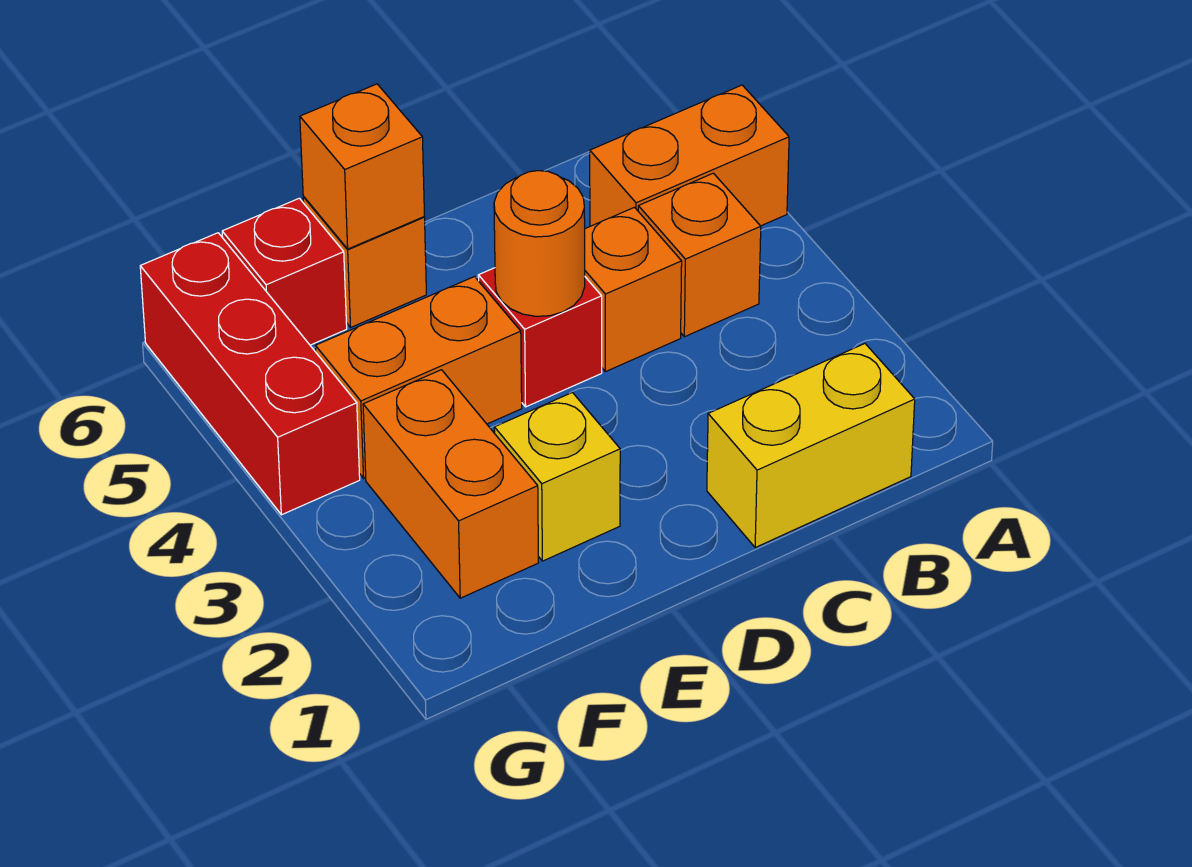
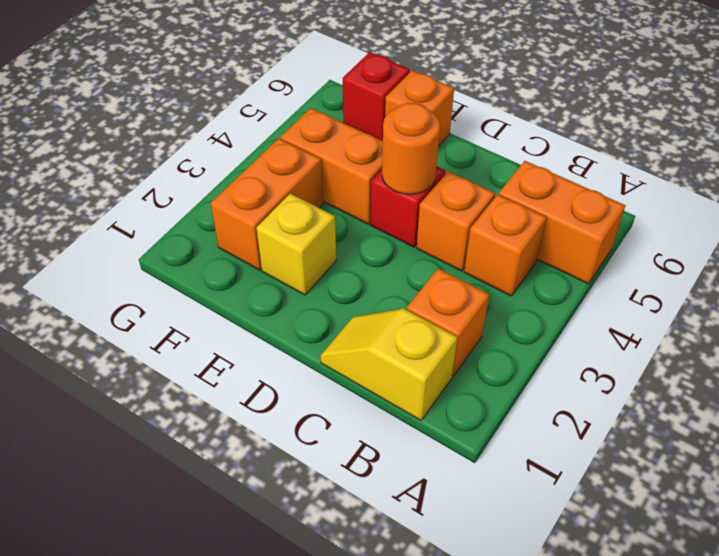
yellow brick B1:C1 level 1 -> yellow slope B1:C1 level 1 top B
orange brick E6 level 2 -> orange brick B2 level 1
red brick G4:G6 level 1 -> none

